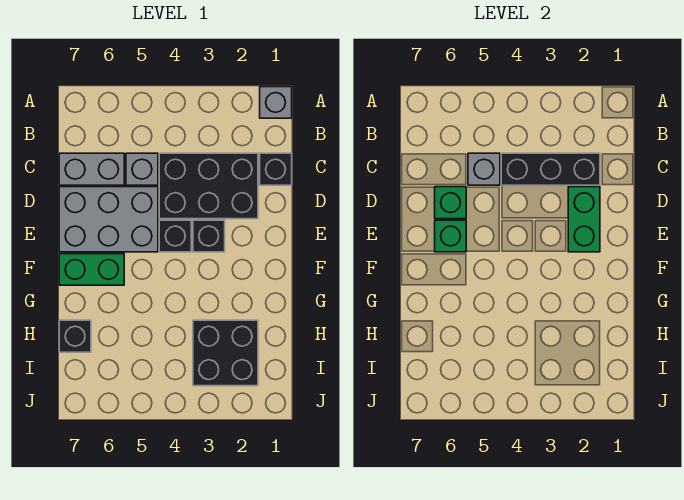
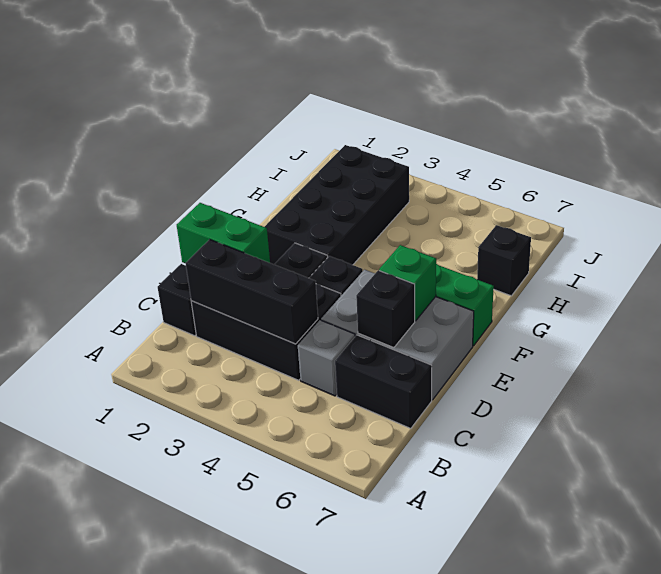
grey brick A1 level 1 -> none
grey brick C5 level 2 -> none
grey brick C6:C7 level 1 -> black brick C6:C7 level 1
green brick D2:E2 level 2 -> green brick D1:D2 level 2
green brick D6 level 2 -> black brick D6 level 2
black brick H2:I3 level 1 -> black brick F2:I3 level 1

